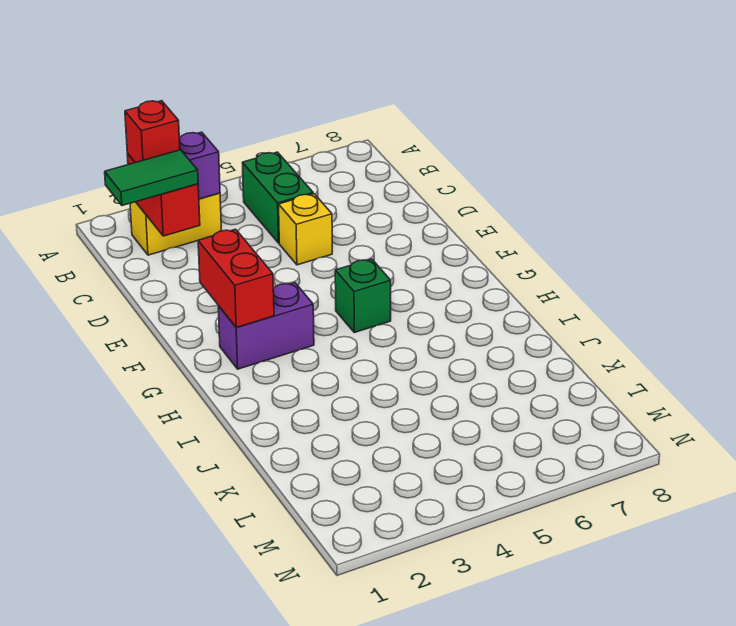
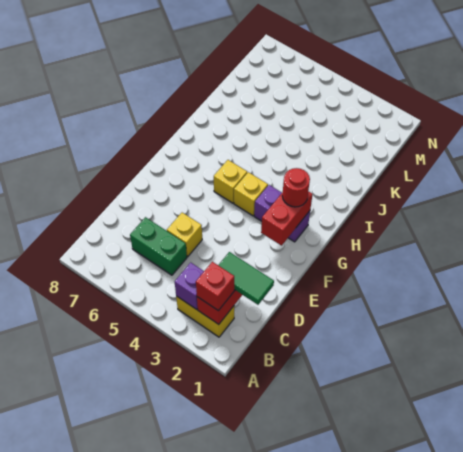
green brick B5:C5 level 1 -> green brick C5:C6 level 1
none -> red round brick G2 level 3
none -> yellow brick G4 level 1
green brick G5 level 1 -> yellow brick G5 level 1

